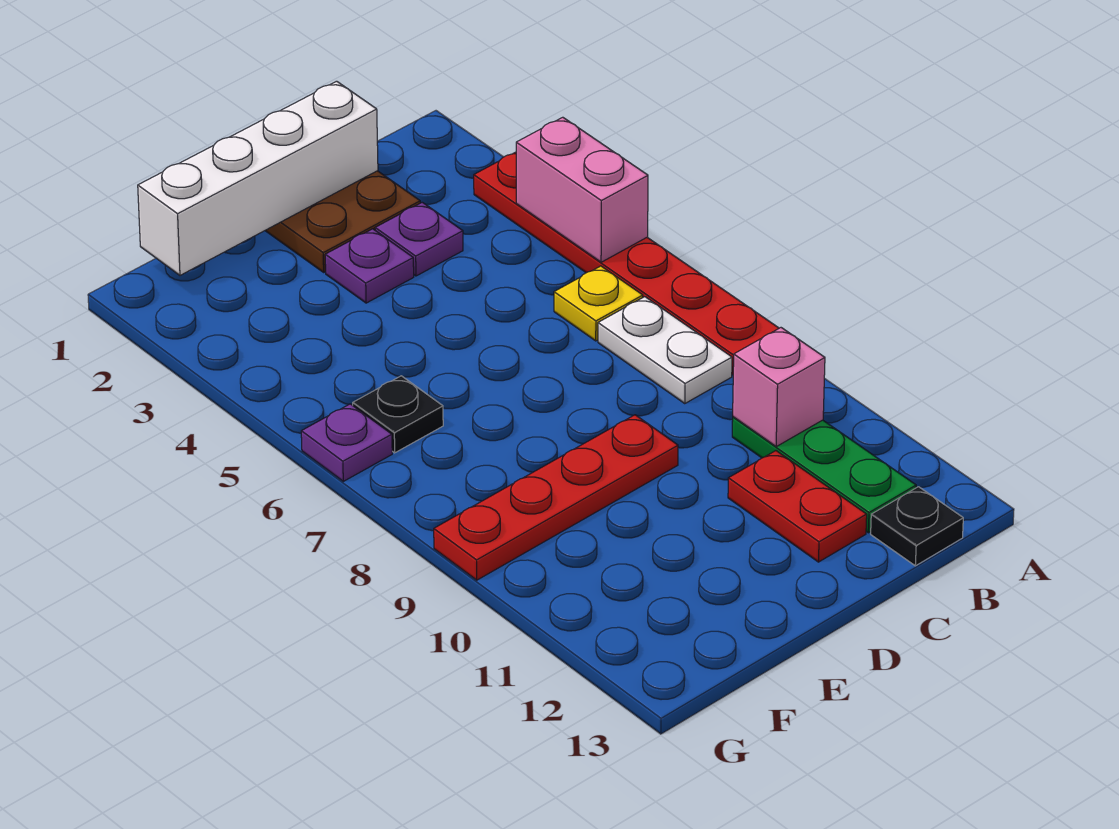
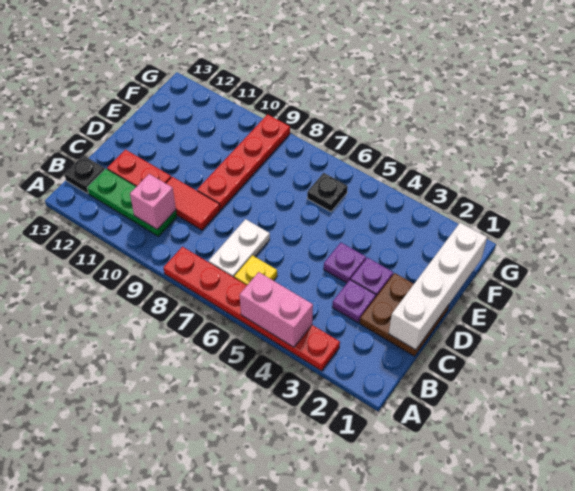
white plate B7:B8 level 1 -> white plate B7:C7 level 1
none -> red tile C9:C10 level 1
purple plate G6 level 1 -> purple plate D4 level 1

